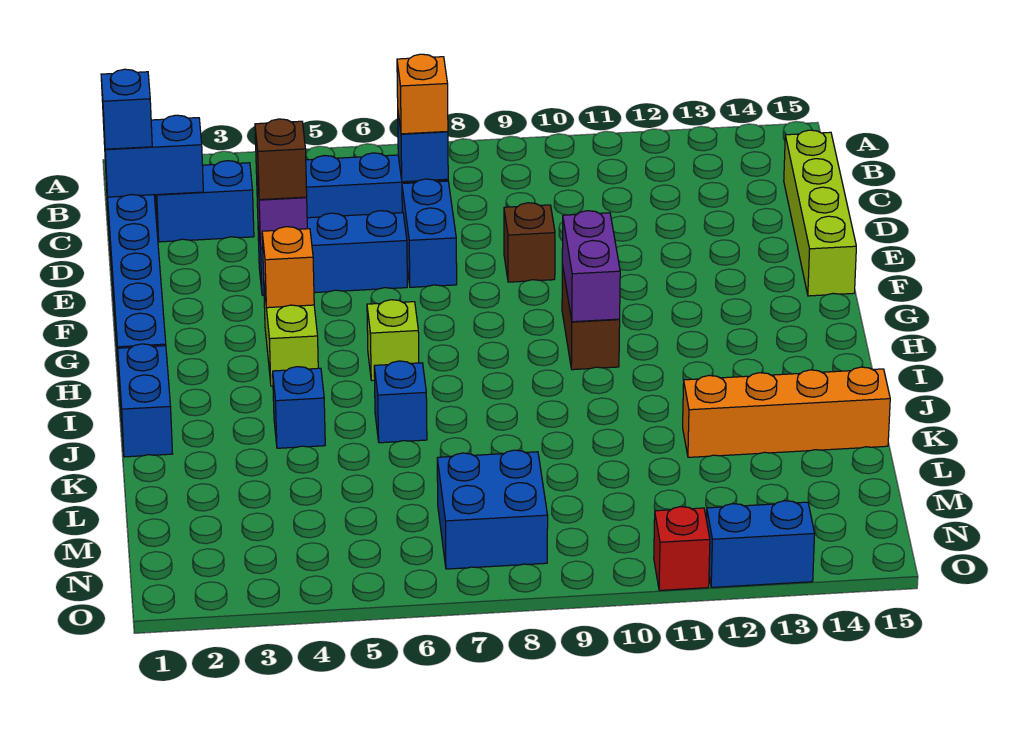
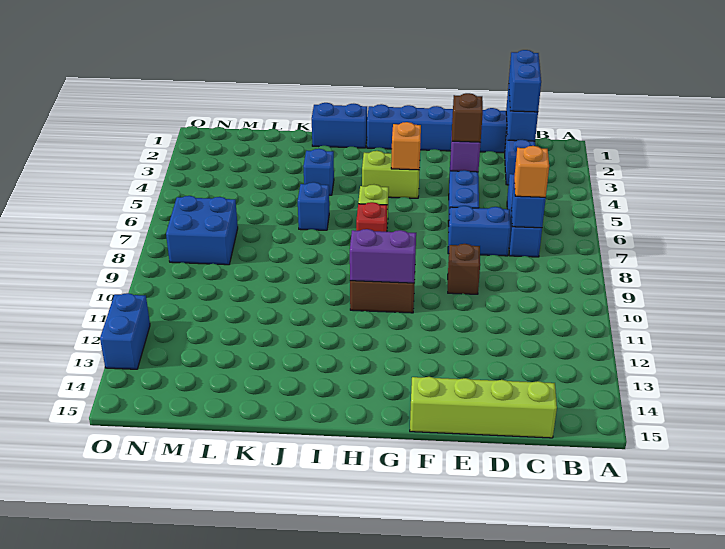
blue brick C1 level 3 -> blue brick C1:C2 level 3
orange brick K12:K15 level 1 -> none
red brick O11 level 1 -> red brick H7 level 1

